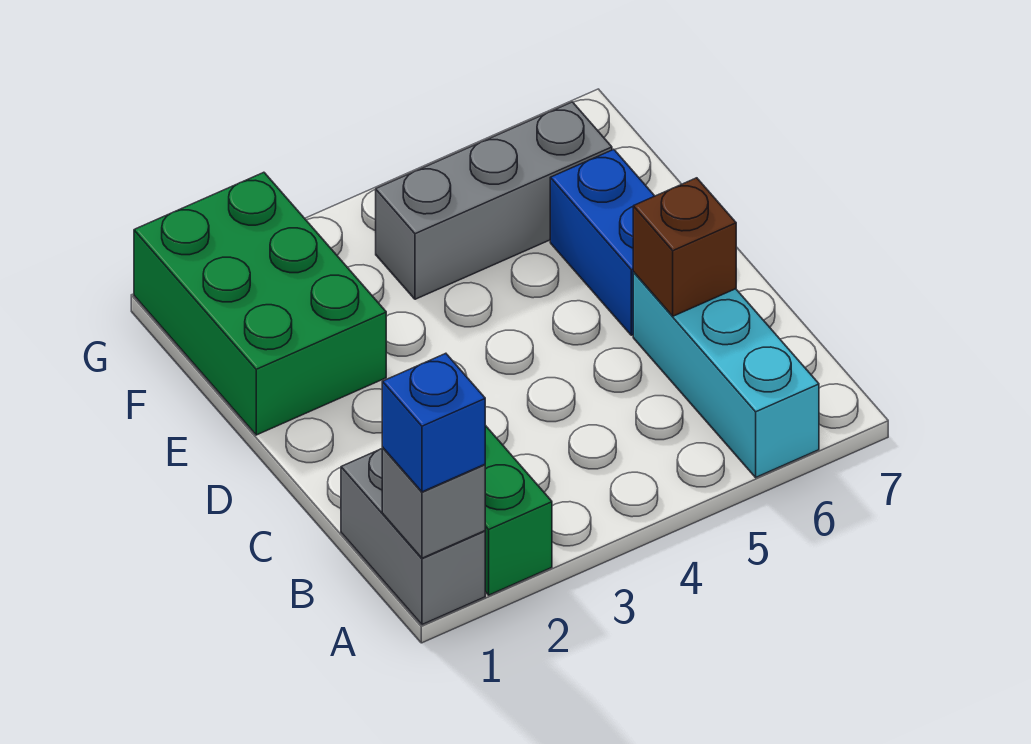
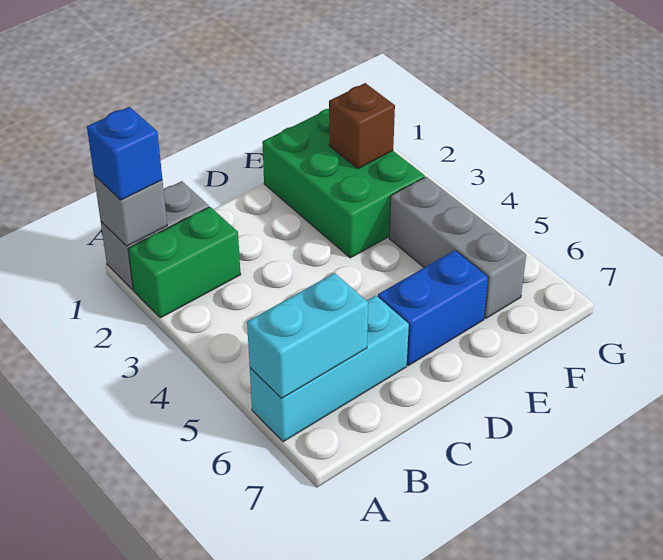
none -> cyan brick A6:B6 level 2
brown brick C6 level 2 -> brown brick F2 level 2
green brick E1:G2 level 1 -> green brick E1:F3 level 1

